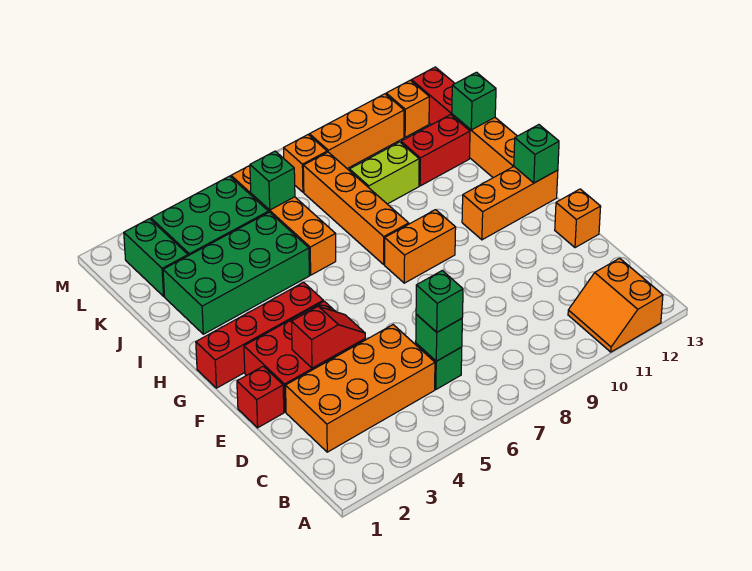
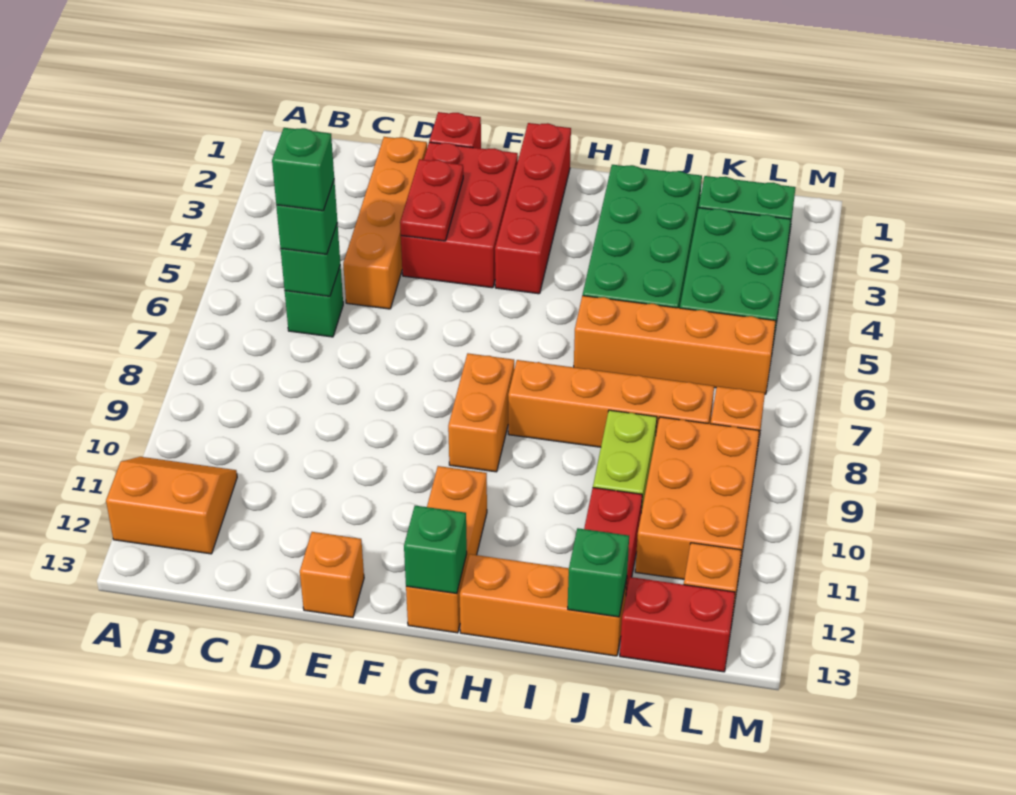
orange brick C2:D5 level 1 -> orange brick D2:D5 level 1
red slope E3:E4 level 2 top 3 -> red plate E3:E4 level 2
green brick K6 level 2 -> green brick C6 level 4
orange brick L9:L11 level 1 -> orange brick K9:L11 level 1

